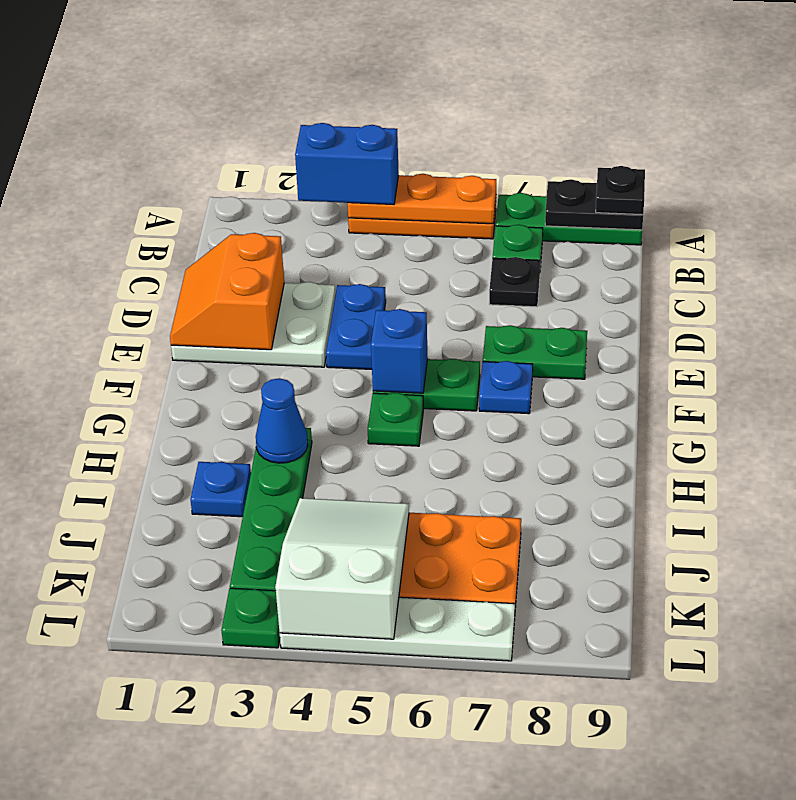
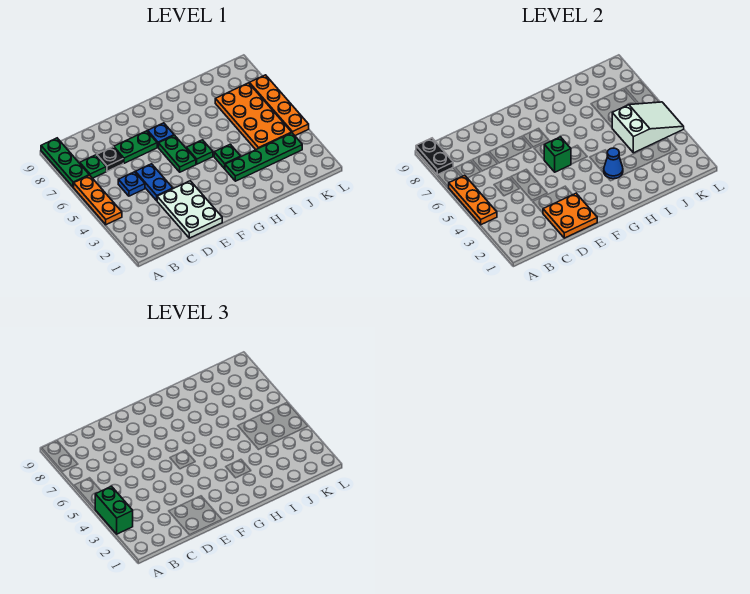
blue brick A3:A4 level 3 -> green brick A3:A4 level 3
black plate A9 level 3 -> none
orange slope D1:E2 level 2 top 2 -> orange plate D1:E2 level 2
blue plate D4:E4 level 1 -> blue plate D4:D5 level 1
green plate E7:E8 level 1 -> green plate D7:E7 level 1
blue brick F5 level 2 -> green brick F5 level 2
blue plate I2 level 1 -> blue plate C5 level 1
white slope J4:L5 level 2 top L -> white slope J4:L5 level 2 top J
green plate L3 level 1 -> green plate H4 level 1
white plate L4:L7 level 1 -> orange plate L4:L7 level 1

